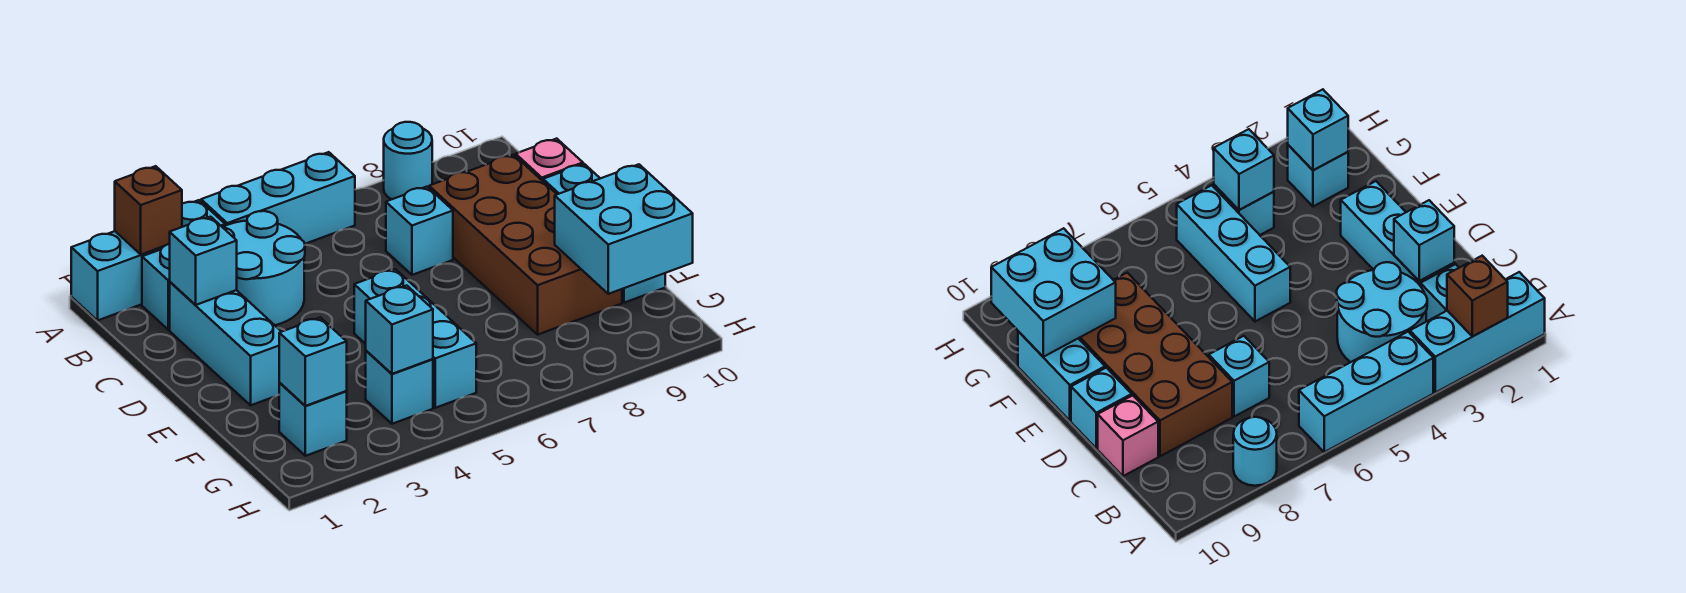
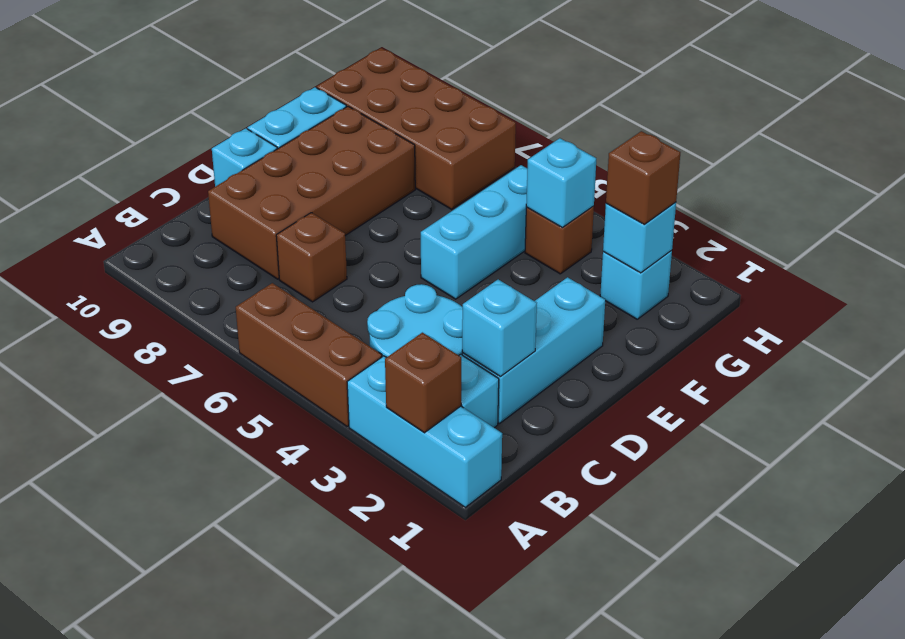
cyan brick A4:A6 level 1 -> brown brick A4:A6 level 1
cyan round brick A8 level 1 -> none
cyan brick C7 level 1 -> brown brick C7 level 1
pink brick C10 level 1 -> none
cyan brick F9:G10 level 2 -> none
none -> brown brick G2 level 3
cyan brick G4 level 1 -> brown brick G4 level 1
none -> brown brick G7:H10 level 1

